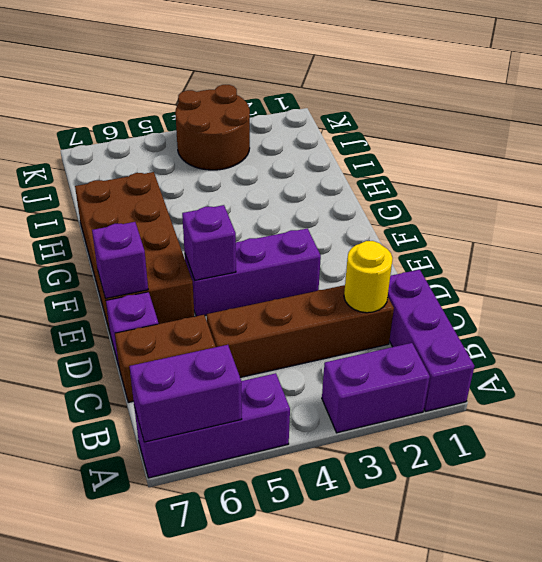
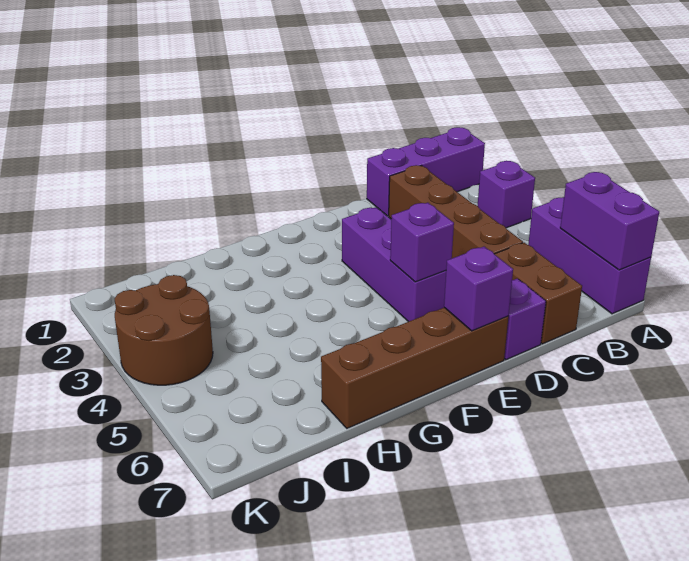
purple brick A2:A3 level 1 -> purple brick A3 level 1
yellow round brick C2 level 2 -> none
brown brick E6:H7 level 1 -> brown brick E7:H7 level 1

